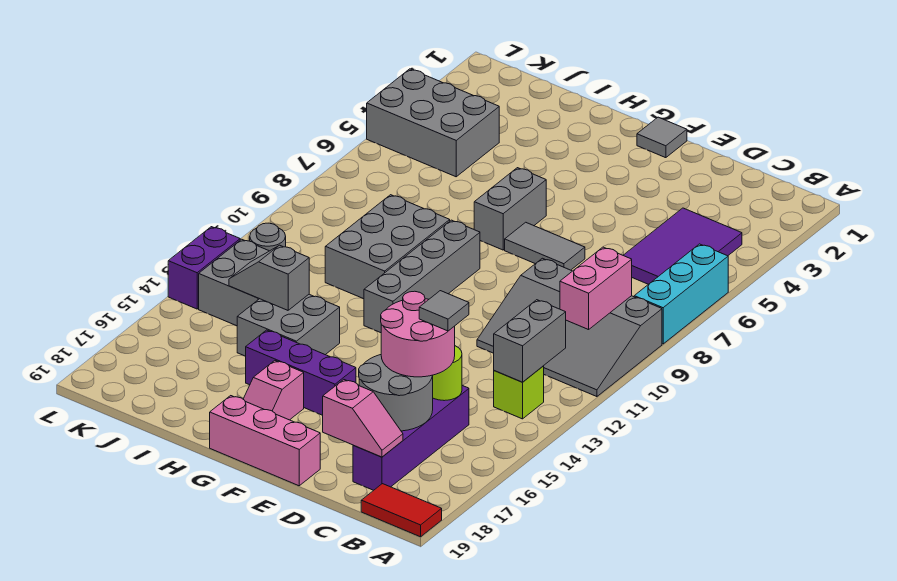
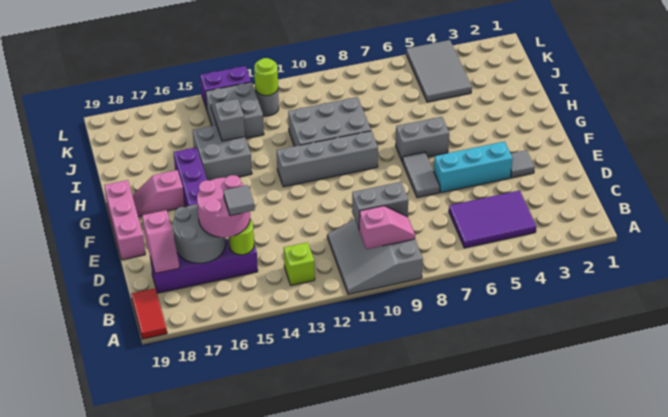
cyan brick A6:A8 level 1 -> cyan brick E4:E6 level 1
grey slope A9:D11 level 1 top 9 -> grey slope A9:C11 level 1 top 9
pink brick B9:B10 level 2 -> pink slope B9:B10 level 2 top 10
grey brick B12:B13 level 2 -> grey brick C9:C10 level 2
grey tile F1 level 1 -> grey tile E3 level 1
grey brick J4:L5 level 1 -> grey tile J4:L5 level 1
none -> lime round brick K12 level 2

